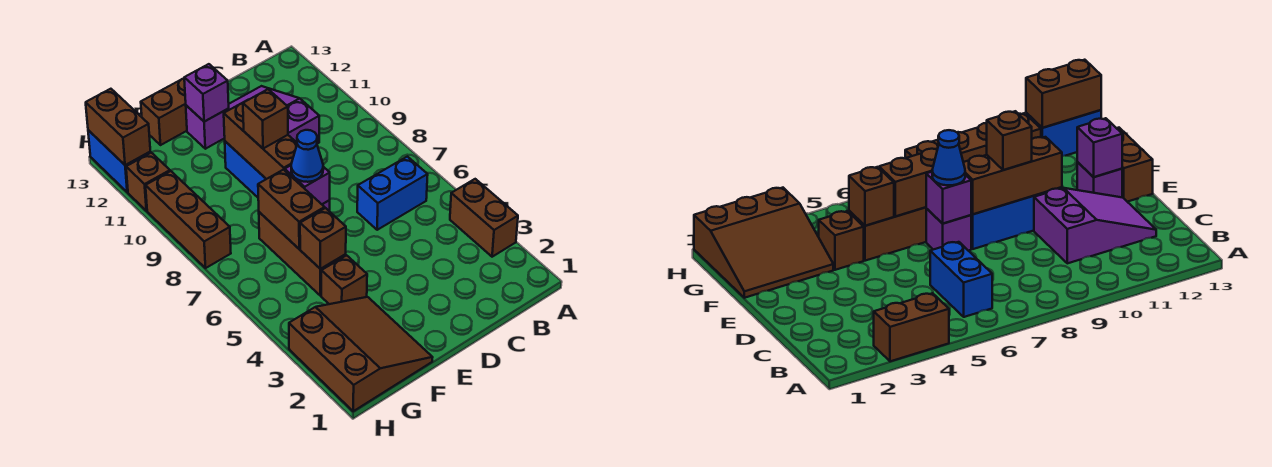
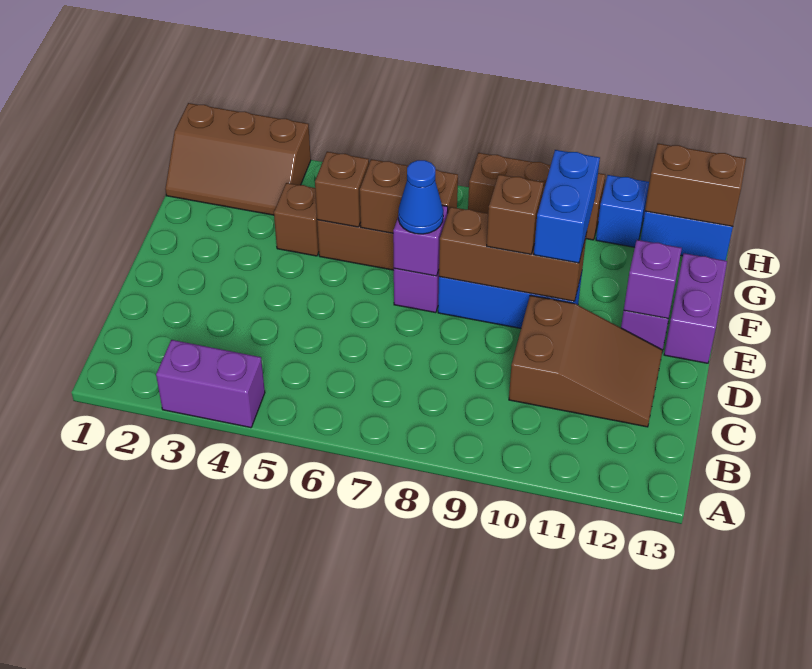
brown brick A3:A4 level 1 -> purple brick A3:A4 level 1
blue brick B6:C6 level 1 -> blue brick E10:F10 level 3
purple slope C10:D12 level 1 top 10 -> brown slope C10:D12 level 1 top 10
brown brick E13:F13 level 1 -> purple brick E13:F13 level 1
brown slope F1:H3 level 1 top H -> brown slope G1:H3 level 1 top H
brown brick H11 level 1 -> blue brick H11 level 1

